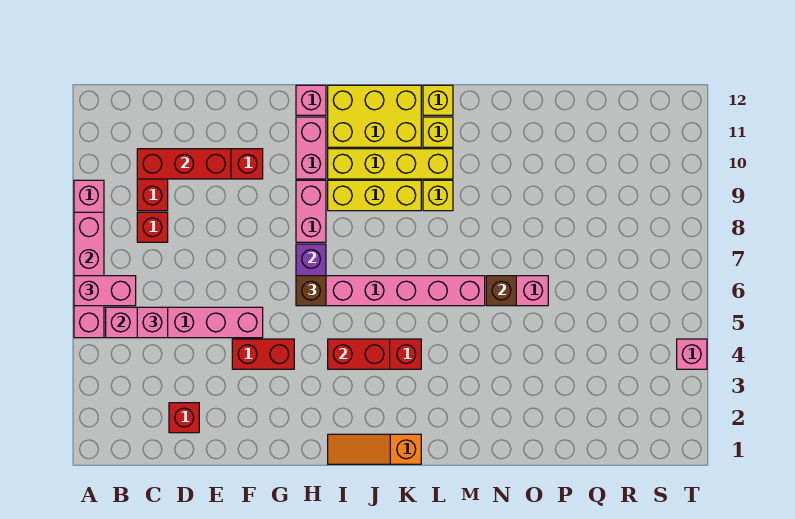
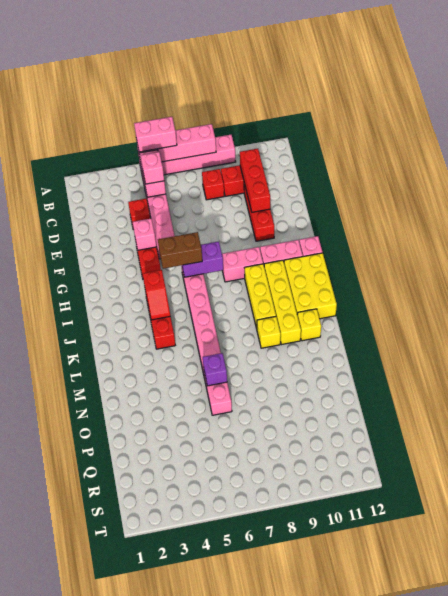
pink brick A6:B6 level 3 -> pink brick A5:A6 level 3
red brick D2 level 1 -> red brick D4 level 1
brown brick H6 level 3 -> brown brick H5:H6 level 3
orange slope I1:K1 level 1 top K -> none
red brick I4:J4 level 2 -> red slope I4:J4 level 2 top I
yellow brick L12 level 1 -> none
brown brick N6 level 2 -> purple brick N6 level 2
pink brick T4 level 1 -> pink brick F4 level 2

